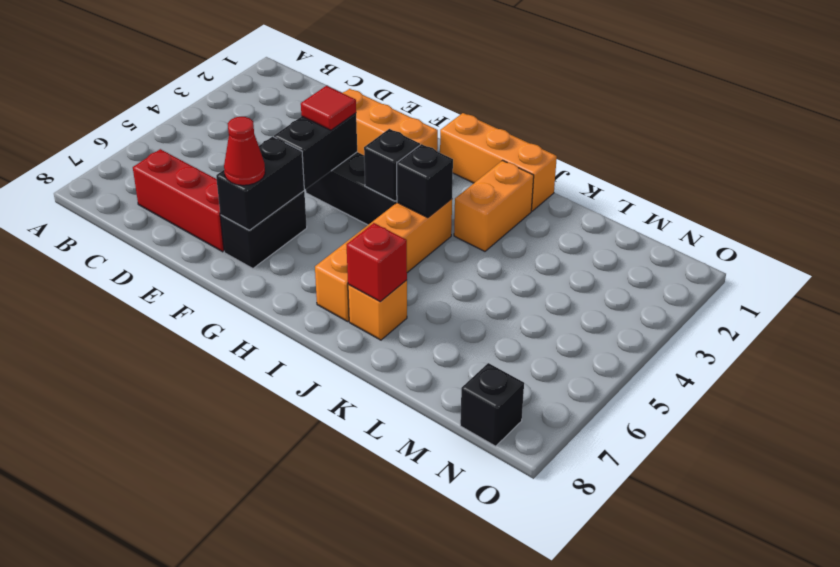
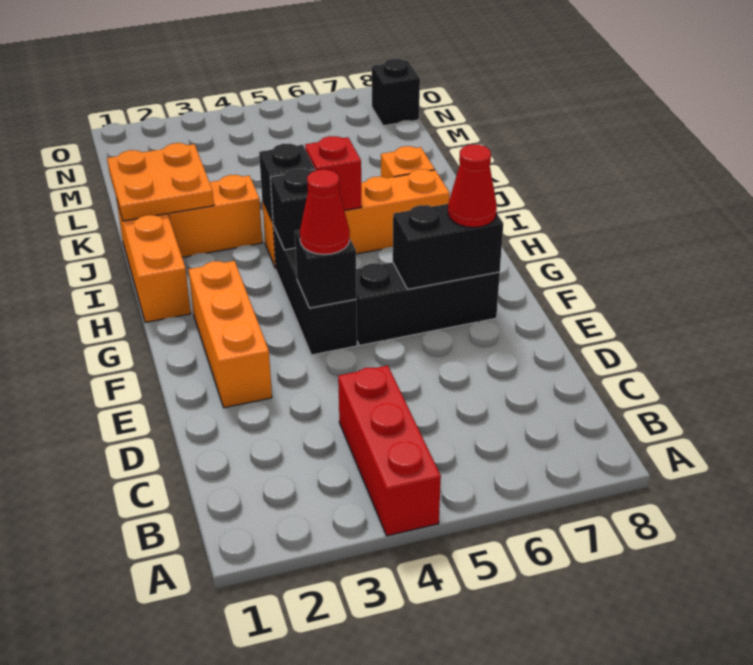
red brick C7:E7 level 1 -> red brick A4:C4 level 1
black brick F4:F5 level 2 -> black brick F4 level 2
red tile F4 level 3 -> red cone F4 level 3
black brick F6:F7 level 1 -> black brick F5:F7 level 1
none -> orange plate J1:K2 level 2
red brick J7 level 2 -> red brick I5 level 2

